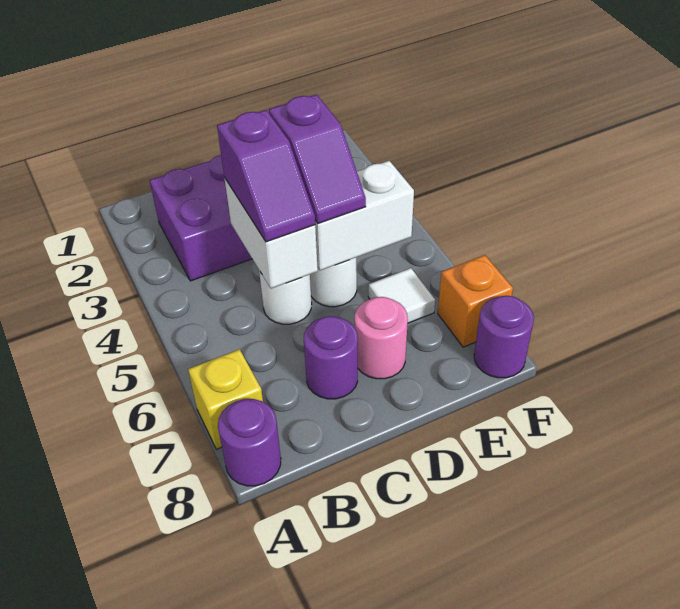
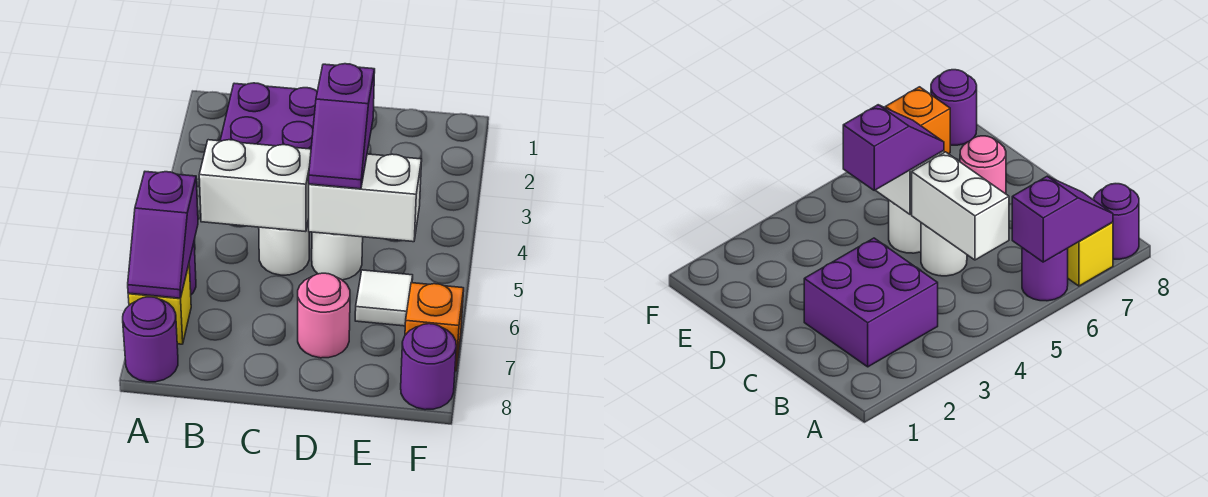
white brick C4:C5 level 2 -> white brick B5:C5 level 2
purple slope C4:C5 level 3 top 4 -> purple slope A6:A7 level 2 top 6
purple round brick C7 level 1 -> purple round brick A6 level 1

